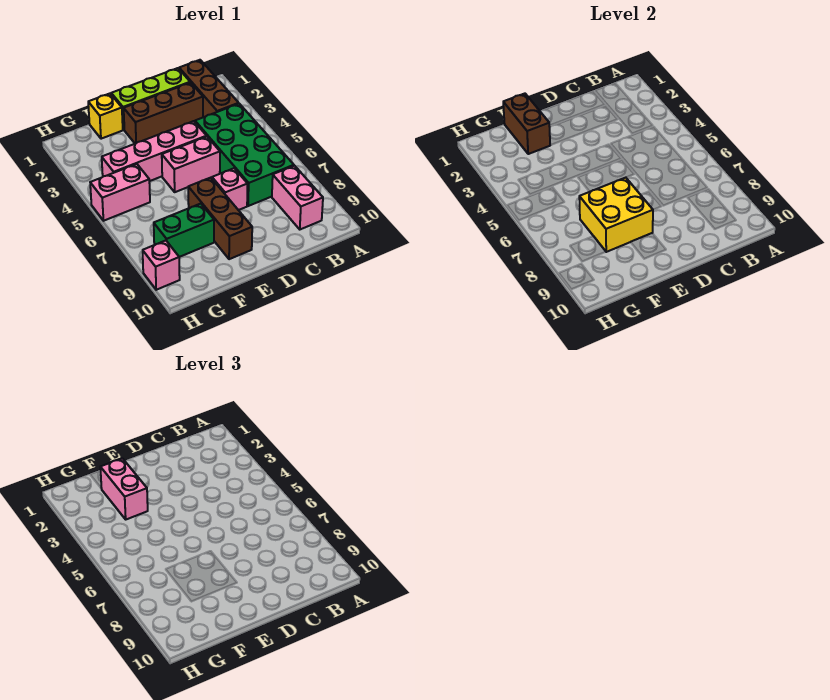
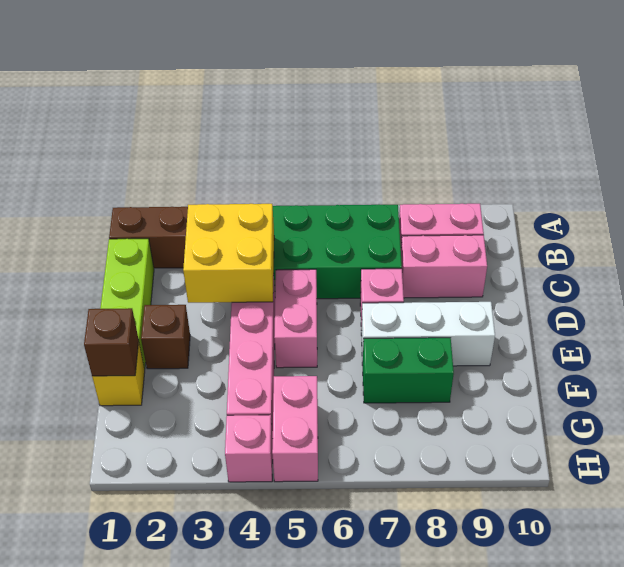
brown brick C2:E2 level 1 -> brown brick E2 level 1
brown brick E7:E9 level 1 -> white brick E7:E9 level 1
yellow brick E7:F8 level 2 -> yellow brick C3:D4 level 2
brown brick F1:F2 level 2 -> brown brick F1 level 2
pink brick F2:F3 level 3 -> pink brick C8:C9 level 1
green brick F8:G8 level 1 -> green brick F7:F8 level 1
pink brick H9 level 1 -> pink brick H4 level 1

